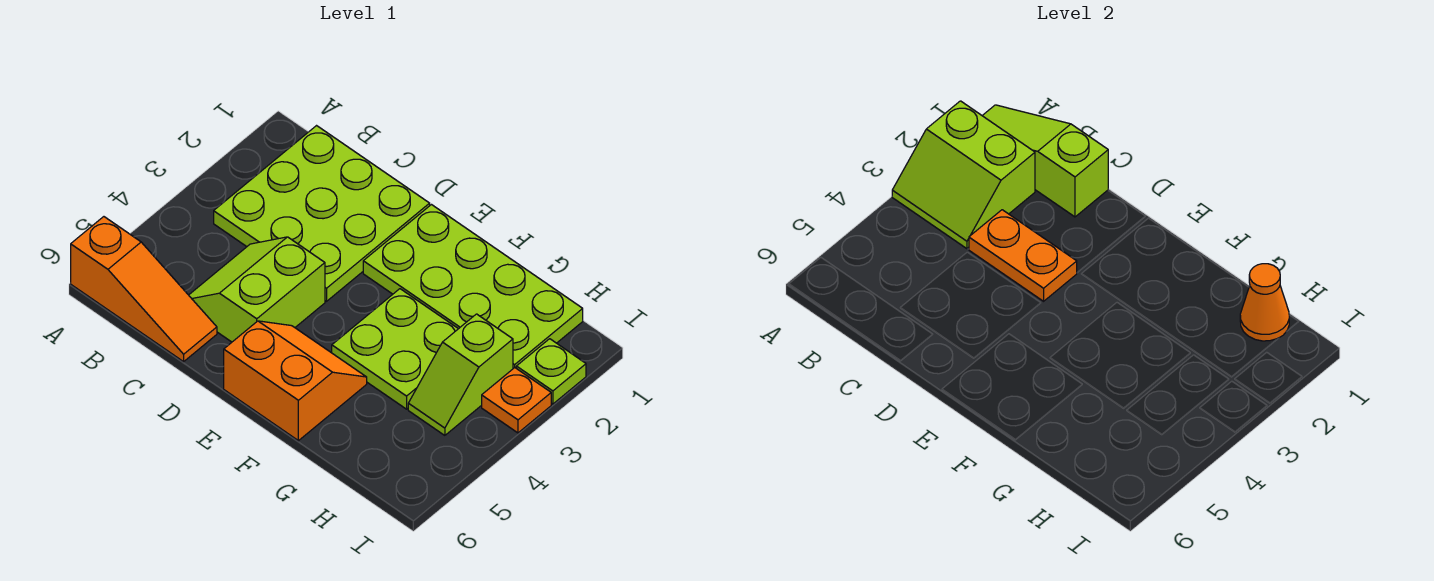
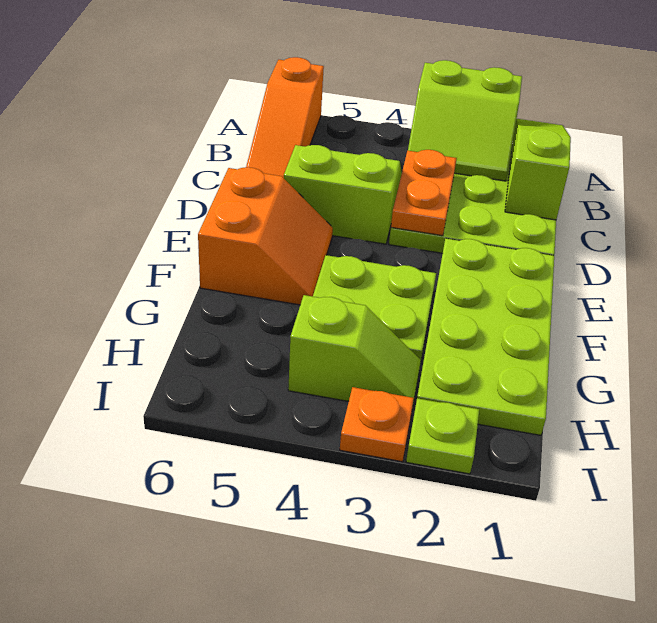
lime slope A2:B3 level 2 top 2 -> lime slope A2:B3 level 2 top A
orange cone H1 level 2 -> none
lime slope H3:H4 level 1 top 3 -> lime slope H3:H4 level 1 top 4

